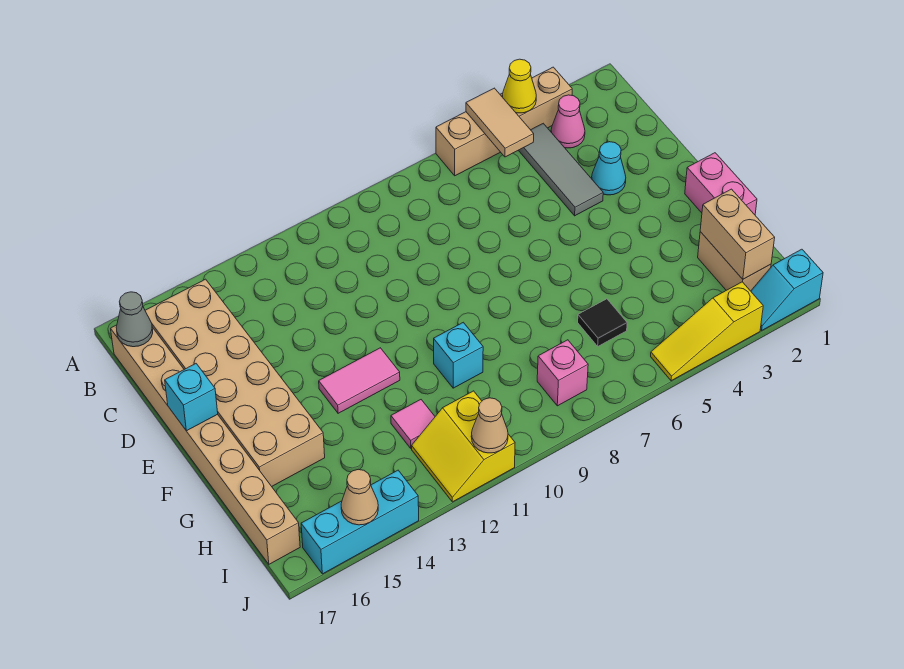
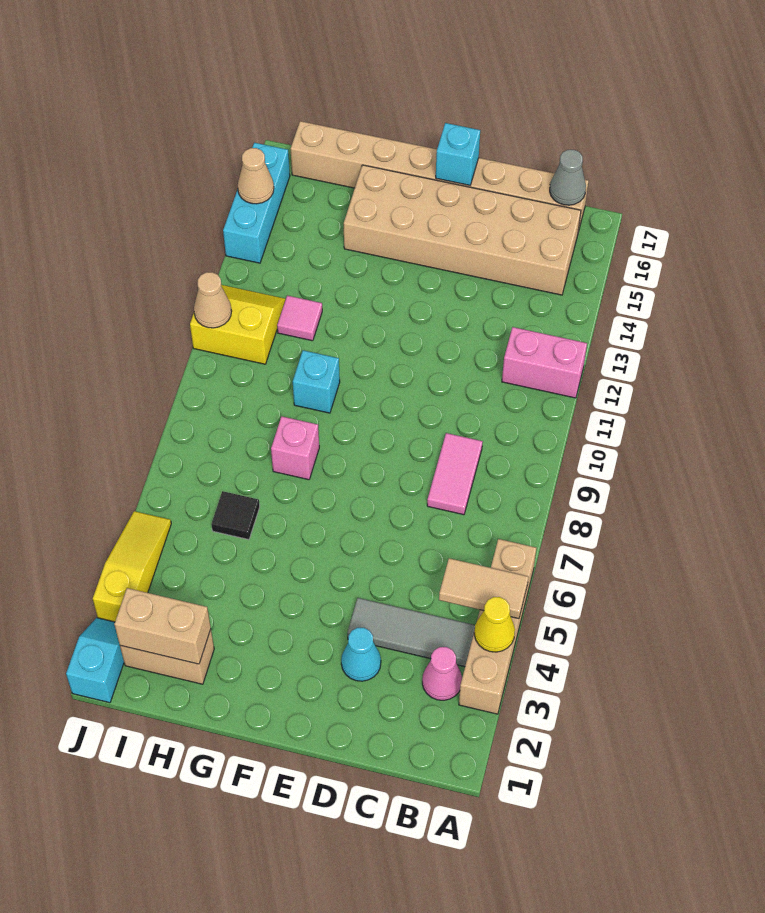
pink brick F1:G1 level 1 -> pink brick A12:B12 level 1
pink tile F12:F13 level 1 -> pink tile C8:C9 level 1
pink brick I8 level 1 -> pink brick G8 level 1

